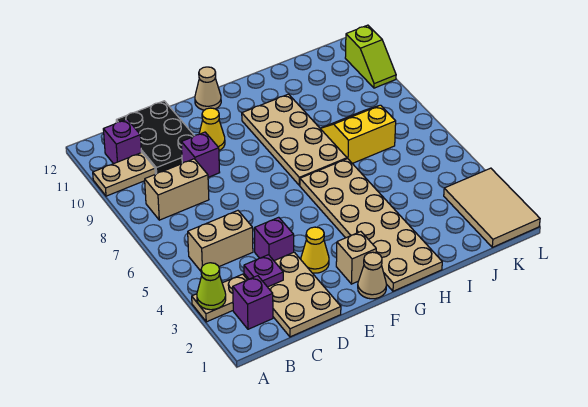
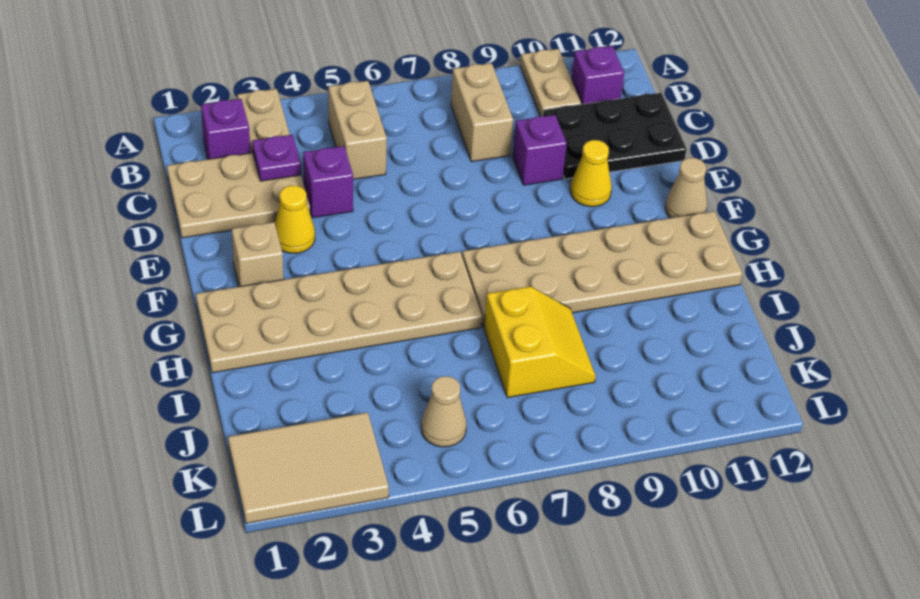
lime cone A3 level 2 -> none
tan cone F1 level 1 -> tan cone K5 level 1
tan plate G7:H10 level 1 -> tan plate G7:H12 level 1
lime slope L10:L11 level 1 top 11 -> none

